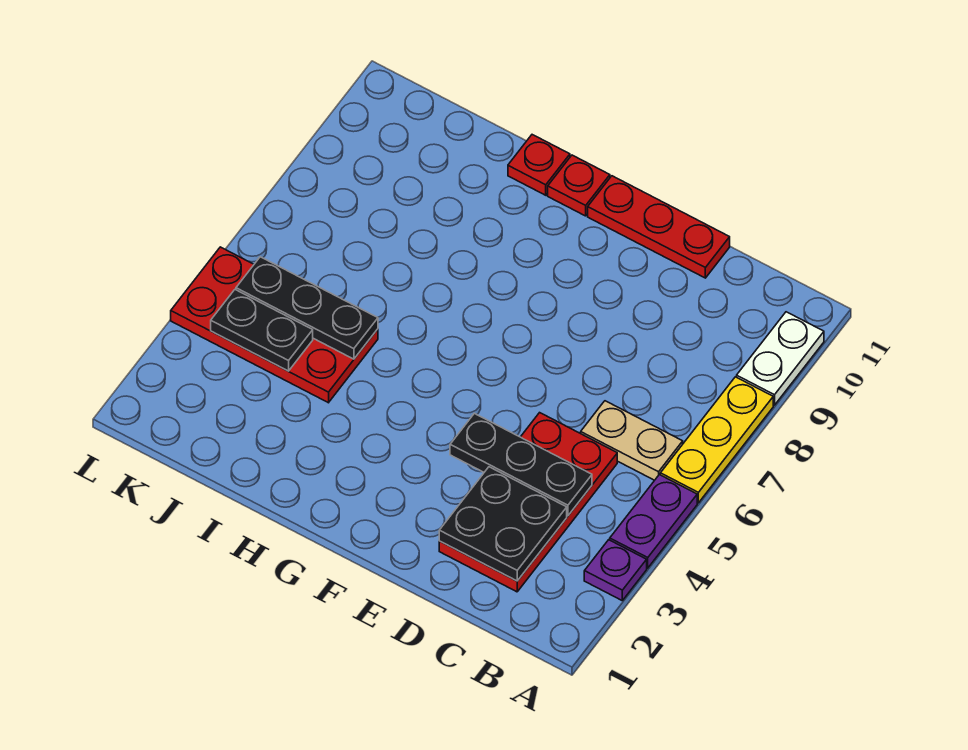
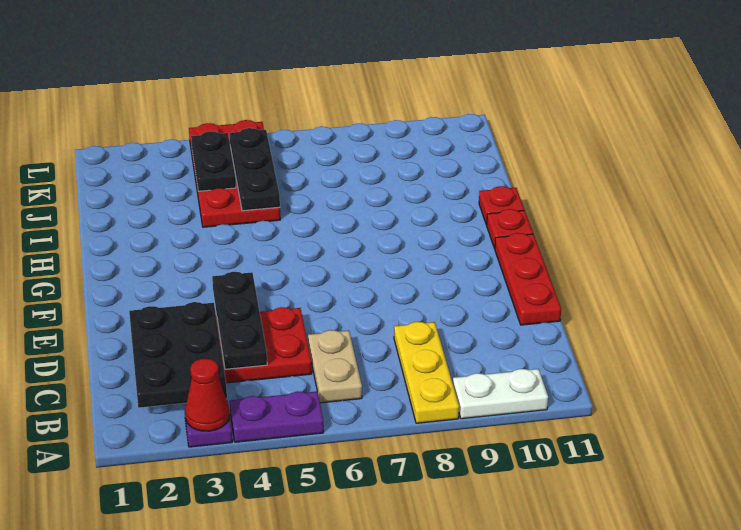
none -> red cone A3 level 2
yellow plate A6:A8 level 1 -> yellow plate A8:C8 level 1
black plate C2:D3 level 2 -> black plate B2:D3 level 2

